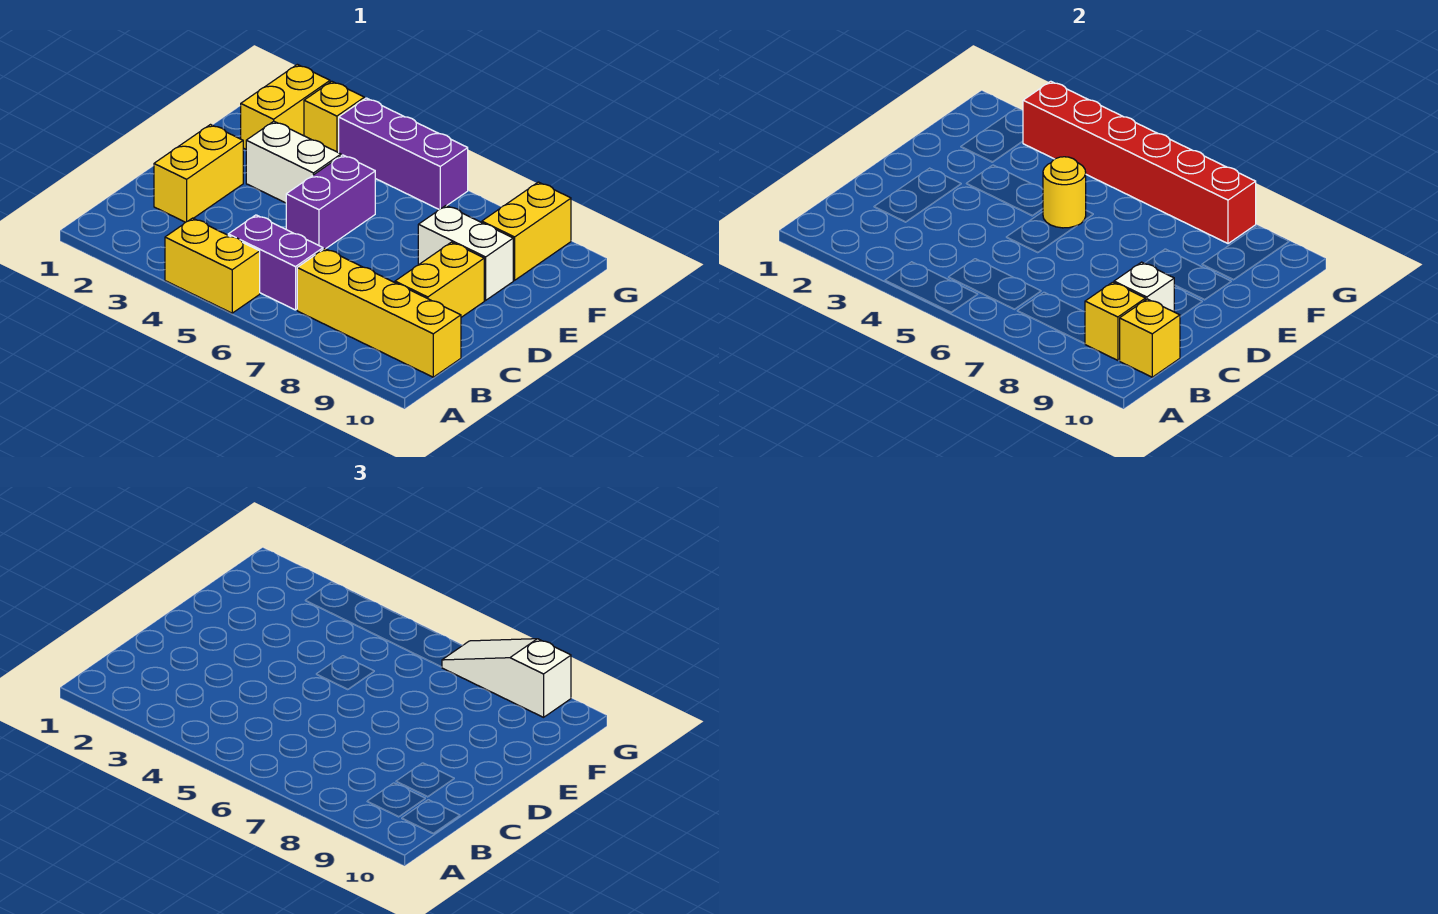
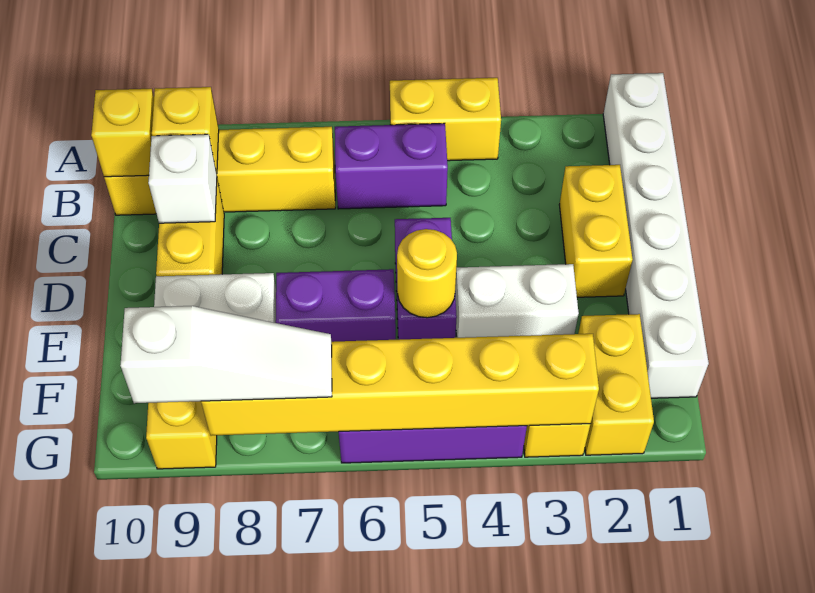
none -> white brick A1:F1 level 1
none -> purple brick E6:E7 level 1
red brick G3:G8 level 2 -> yellow brick G3:G8 level 2

